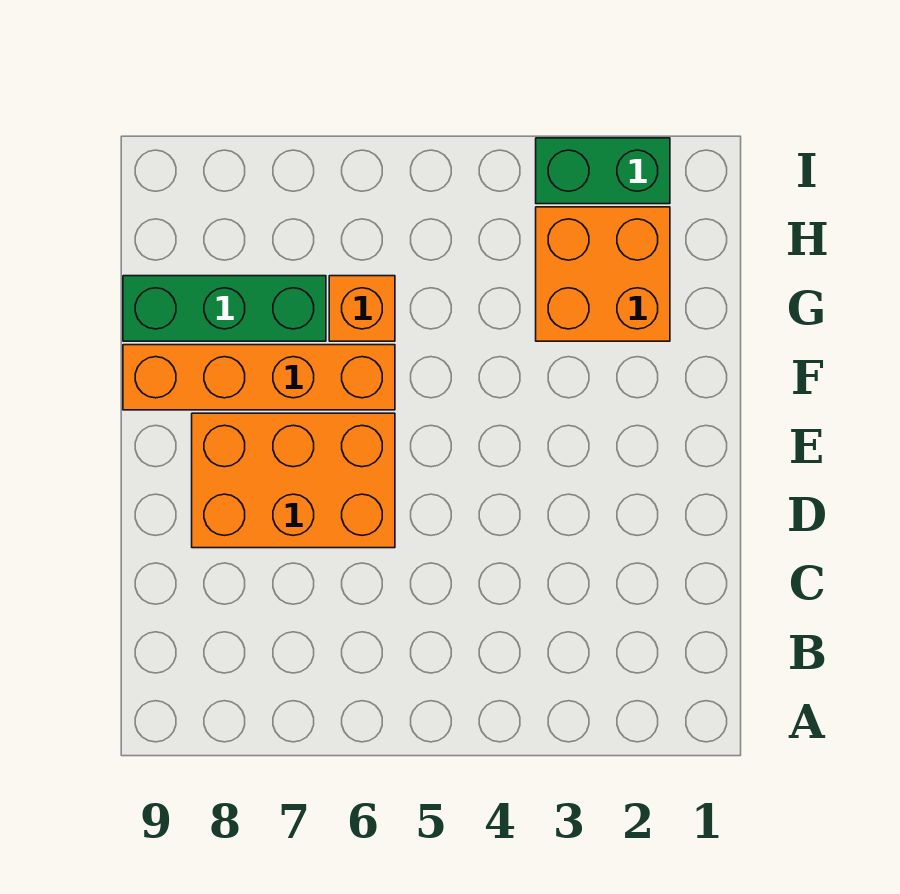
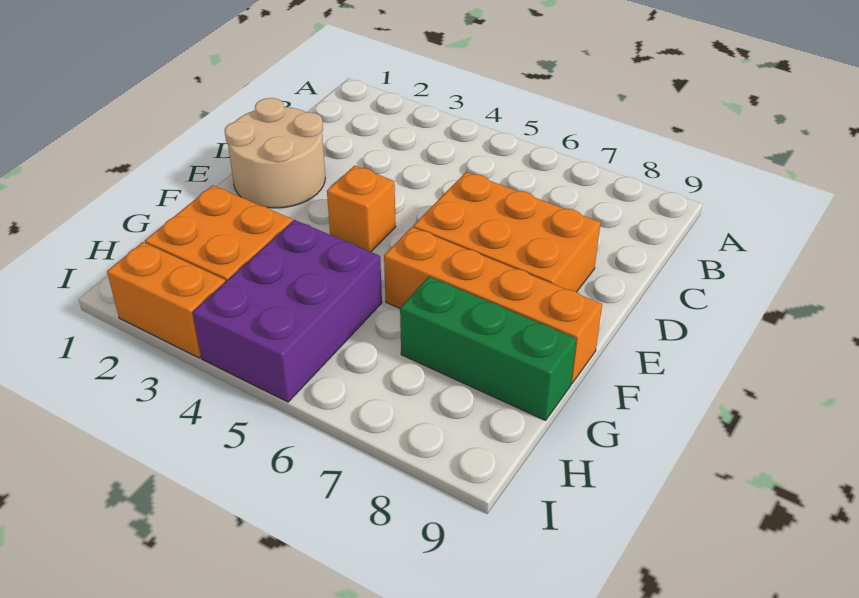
none -> tan round brick D1:E2 level 1
none -> purple brick G4:I5 level 1
orange brick G6 level 1 -> orange brick E4 level 1
green brick I2:I3 level 1 -> orange brick I2:I3 level 1

